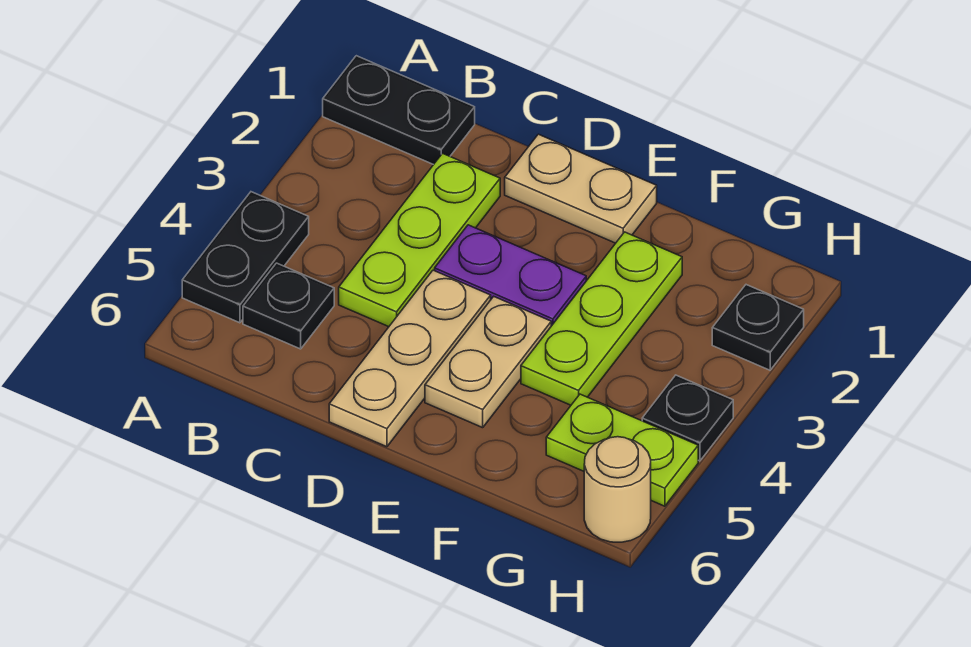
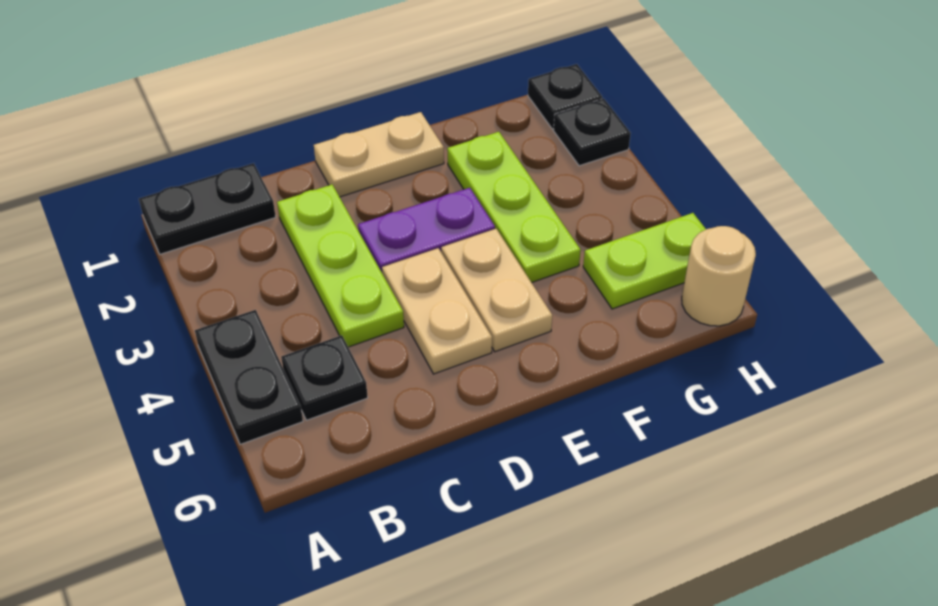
tan plate D4:D6 level 1 -> tan plate D4:D5 level 1
black plate H4 level 1 -> black plate H1 level 1

